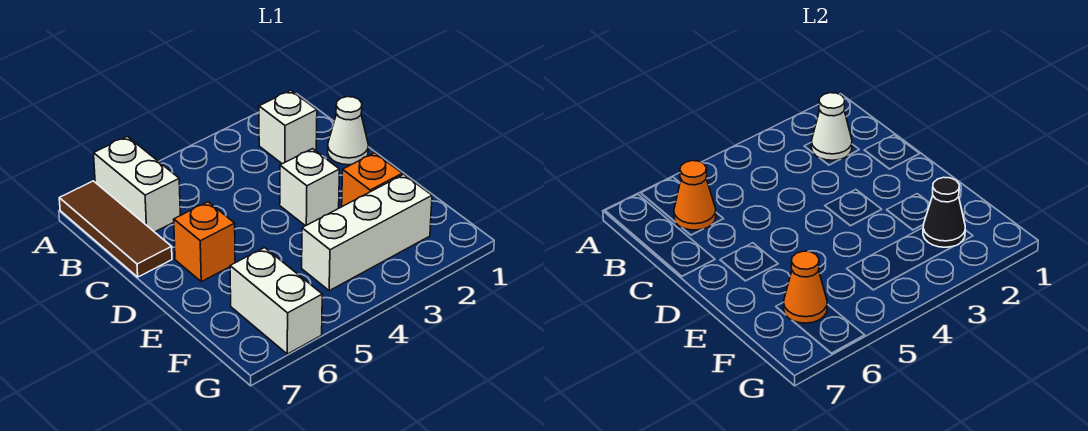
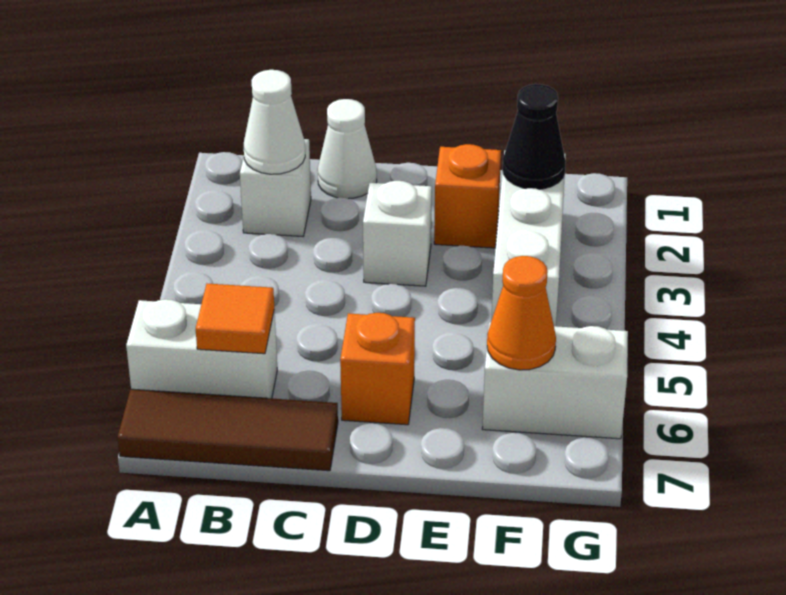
orange cone B6 level 2 -> orange tile B6 level 2

